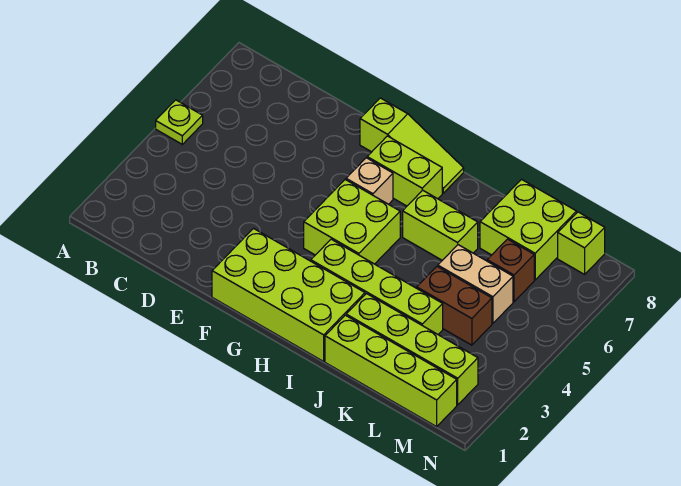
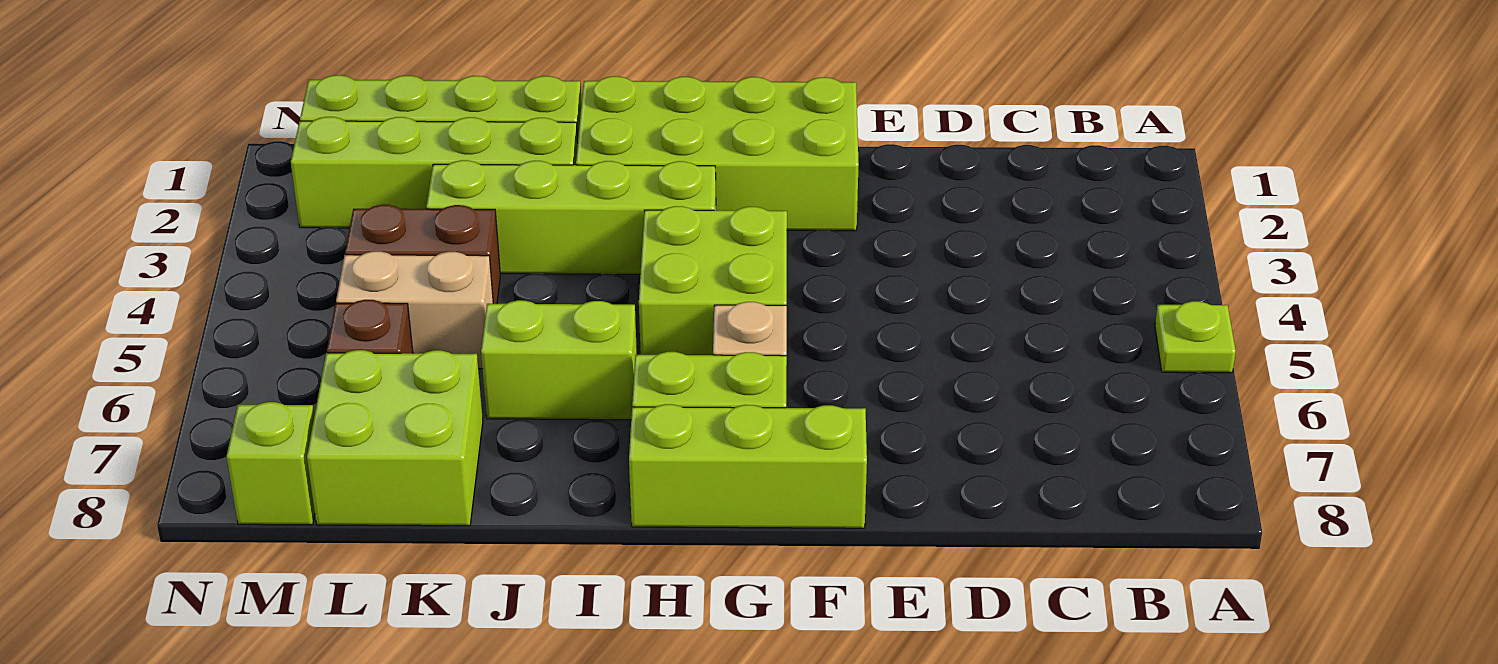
lime slope F8:H8 level 1 top F -> lime brick F8:H8 level 1

